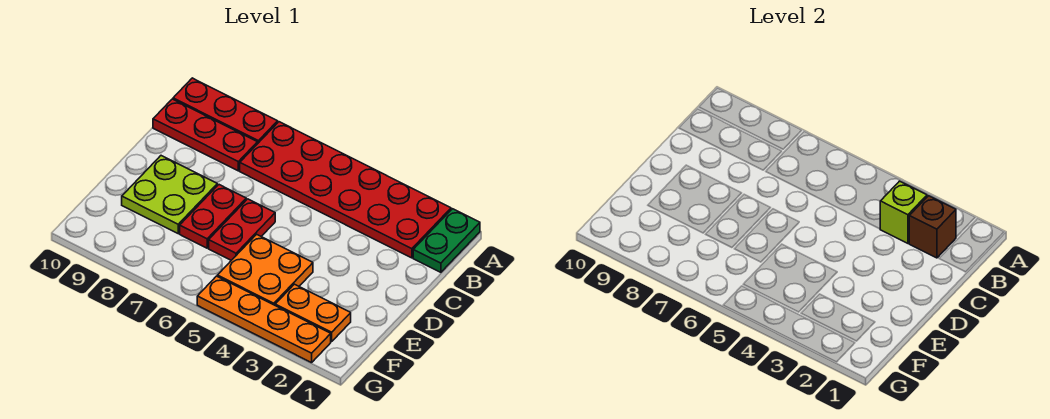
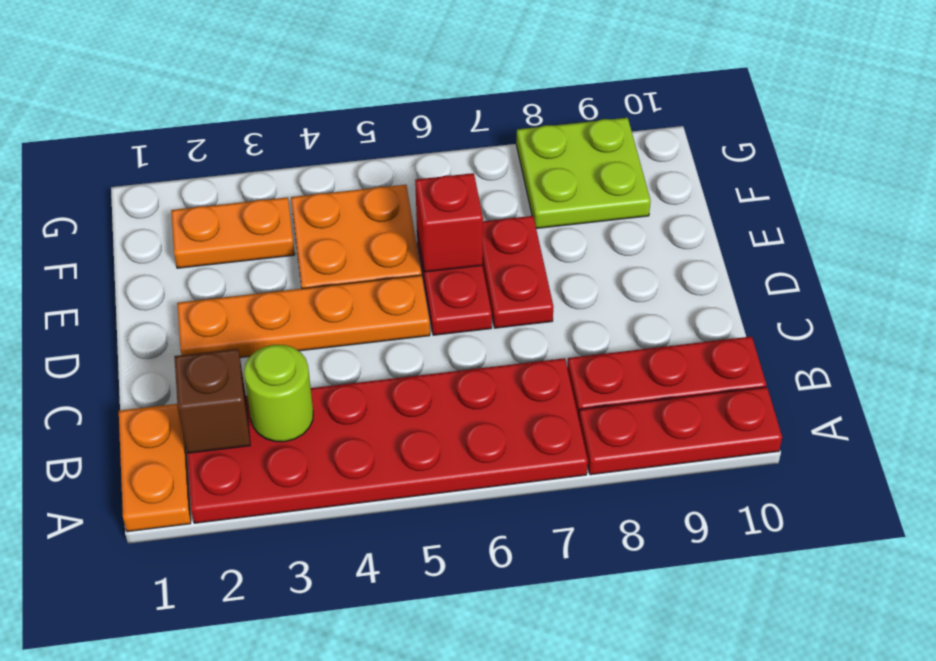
green plate A1:B1 level 1 -> orange plate A1:B1 level 1
lime brick B3 level 2 -> lime round brick B3 level 2
lime plate D8:E9 level 1 -> lime plate F8:G9 level 1
none -> red brick E6 level 2
orange plate G2:G5 level 1 -> orange plate D2:D5 level 1

